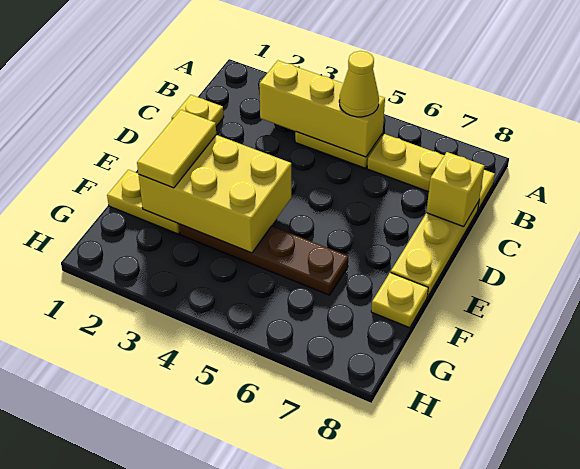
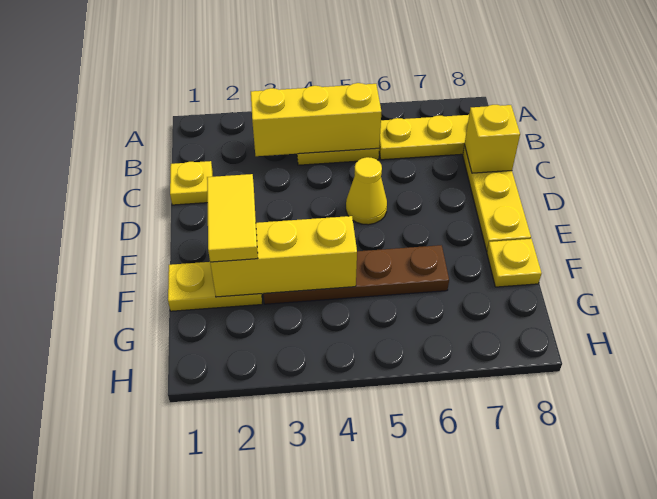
yellow cone B5 level 3 -> yellow cone D5 level 1
yellow brick E2:F4 level 2 -> yellow brick F2:F4 level 2

